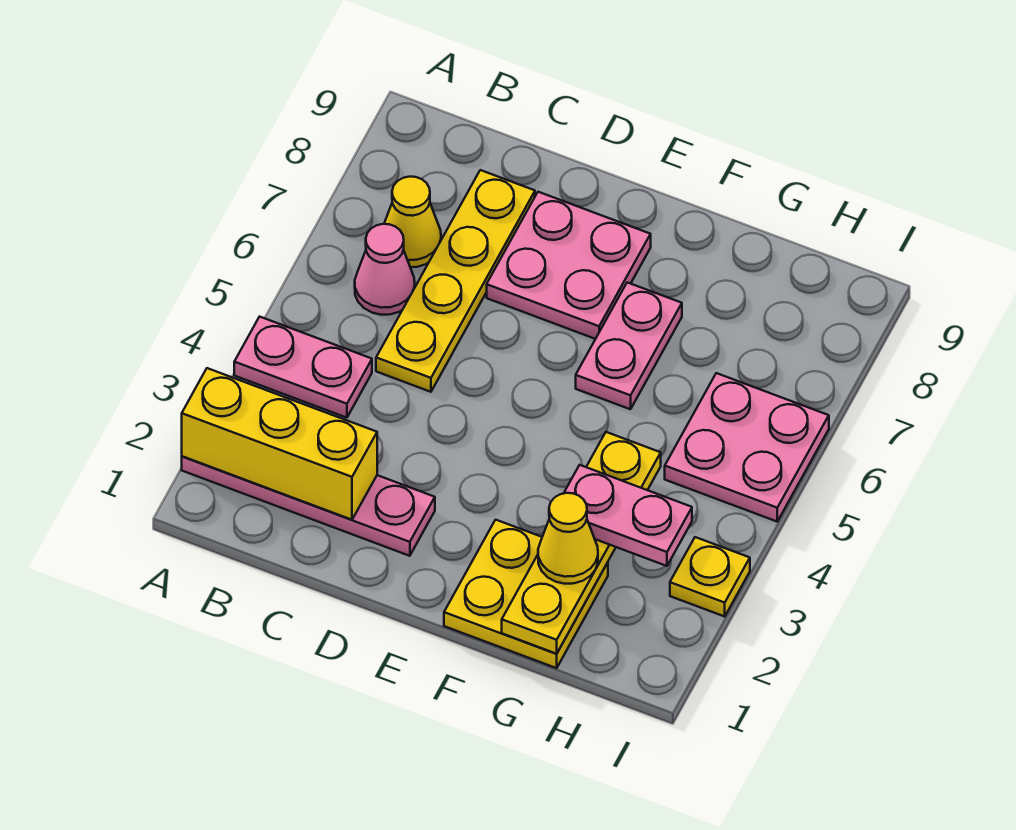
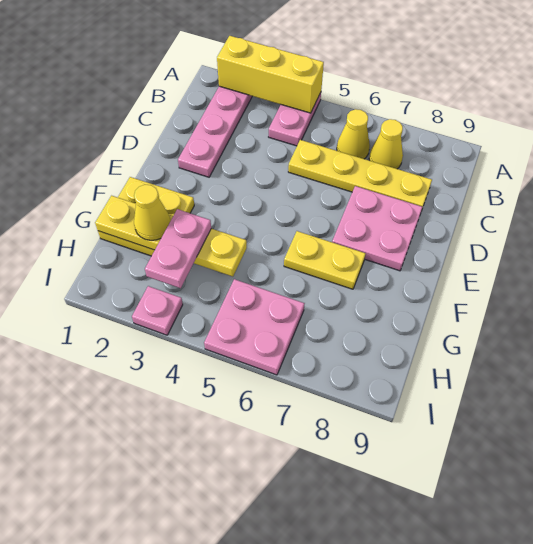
yellow brick A2:C2 level 2 -> yellow brick A2:A4 level 2
pink cone B6 level 1 -> yellow cone B6 level 1
pink plate F6:F7 level 1 -> yellow plate F6:F7 level 1
yellow plate I3 level 1 -> pink plate I3 level 1

